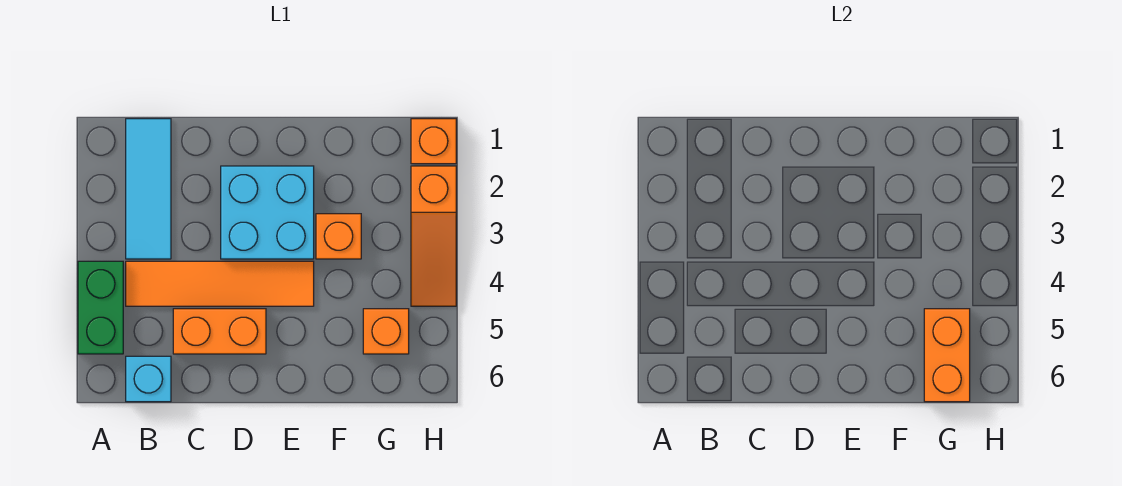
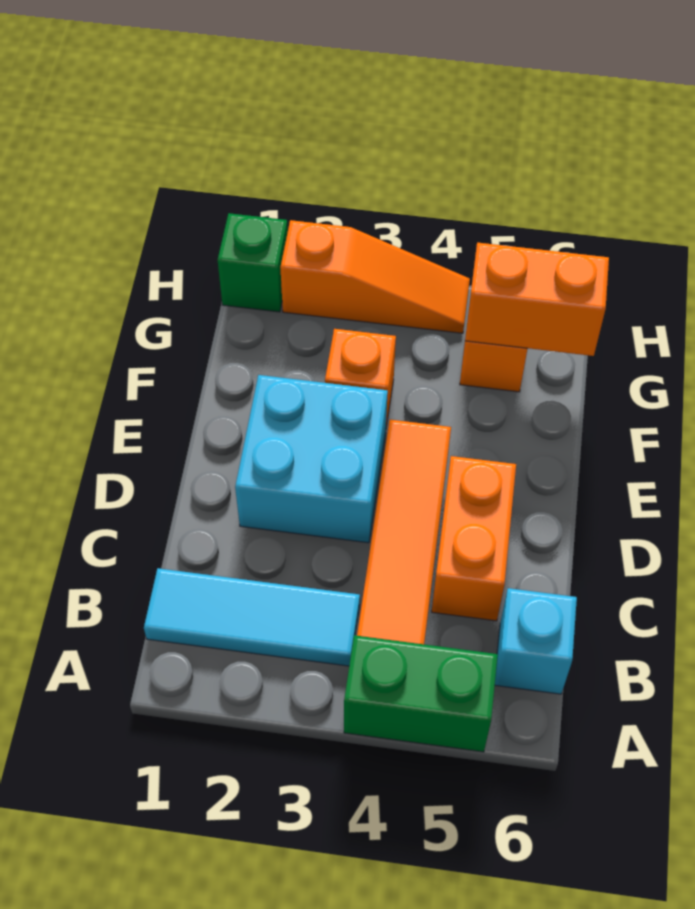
orange brick H1 level 1 -> green brick H1 level 1

